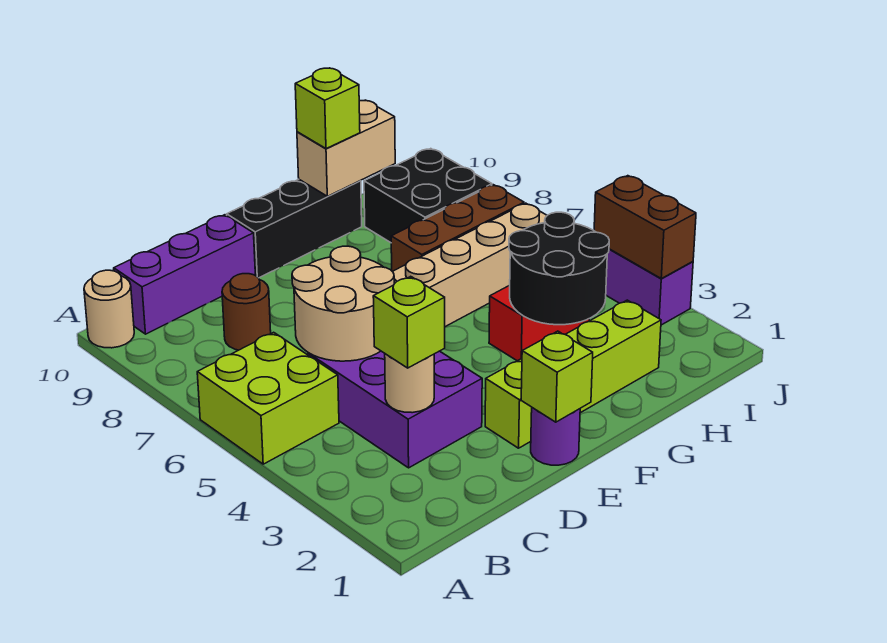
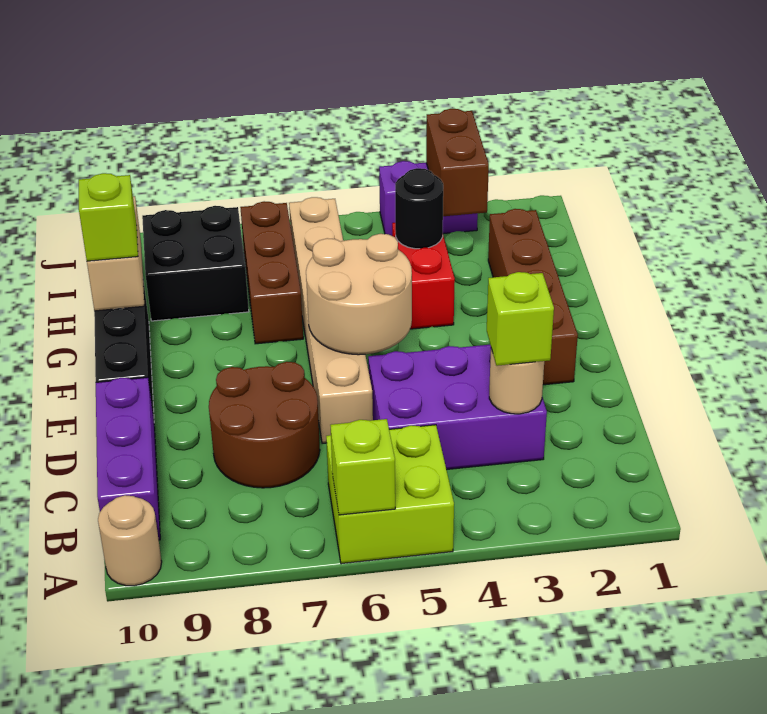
tan round brick C5:D6 level 2 -> tan round brick E5:F6 level 2
brown round brick C8 level 1 -> brown round brick C7:D8 level 1
purple round brick E1 level 1 -> none
lime brick E1 level 2 -> lime brick A6 level 2
lime brick E2:H2 level 1 -> brown brick E2:H2 level 1
black round brick G3:H4 level 2 -> black round brick H4 level 2
brown brick J3:J4 level 2 -> brown brick I3:J3 level 2

